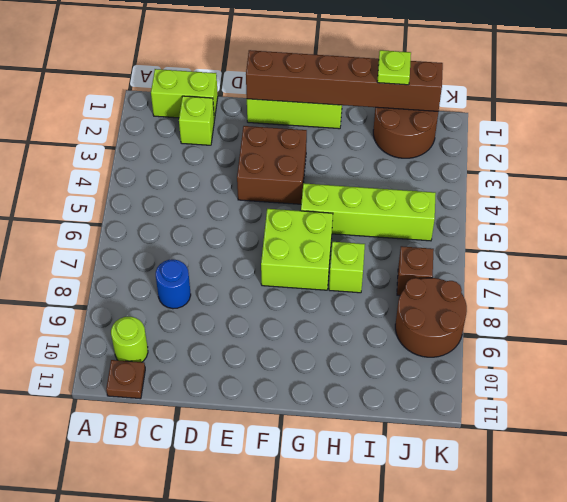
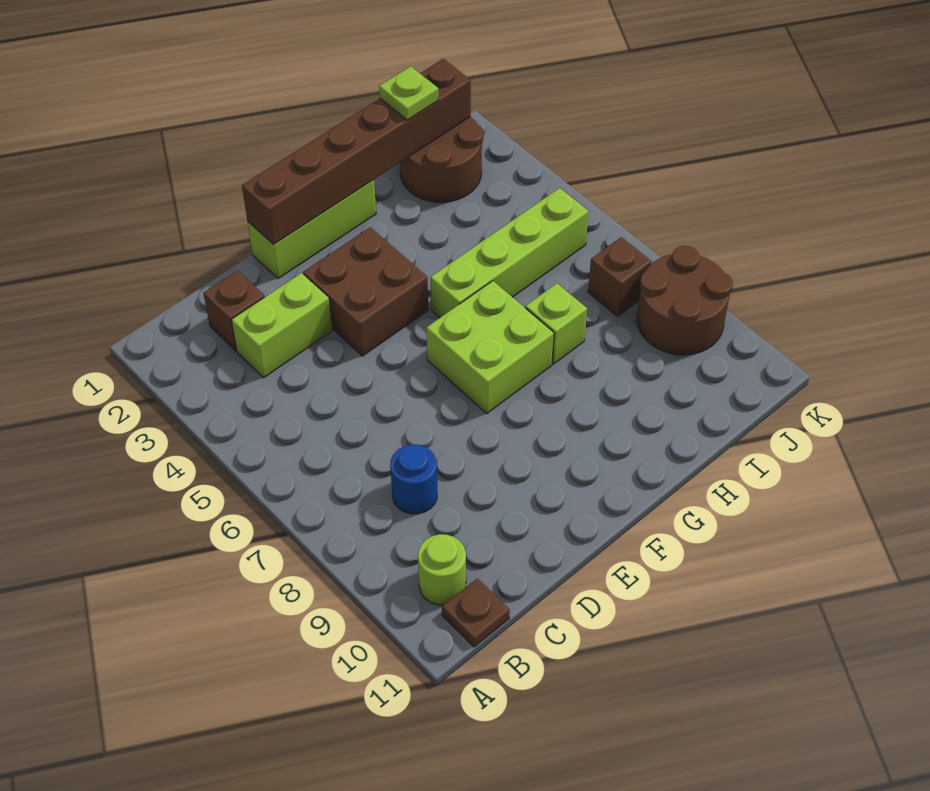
lime brick B1:C1 level 1 -> lime brick C3:D3 level 1
lime brick C2 level 1 -> brown brick C2 level 1

